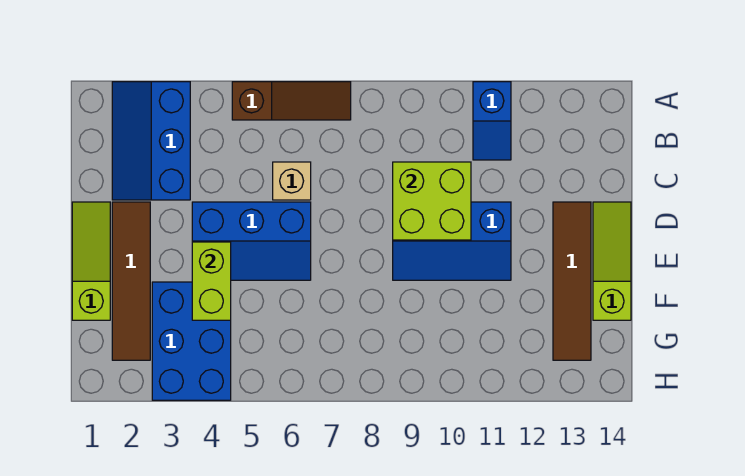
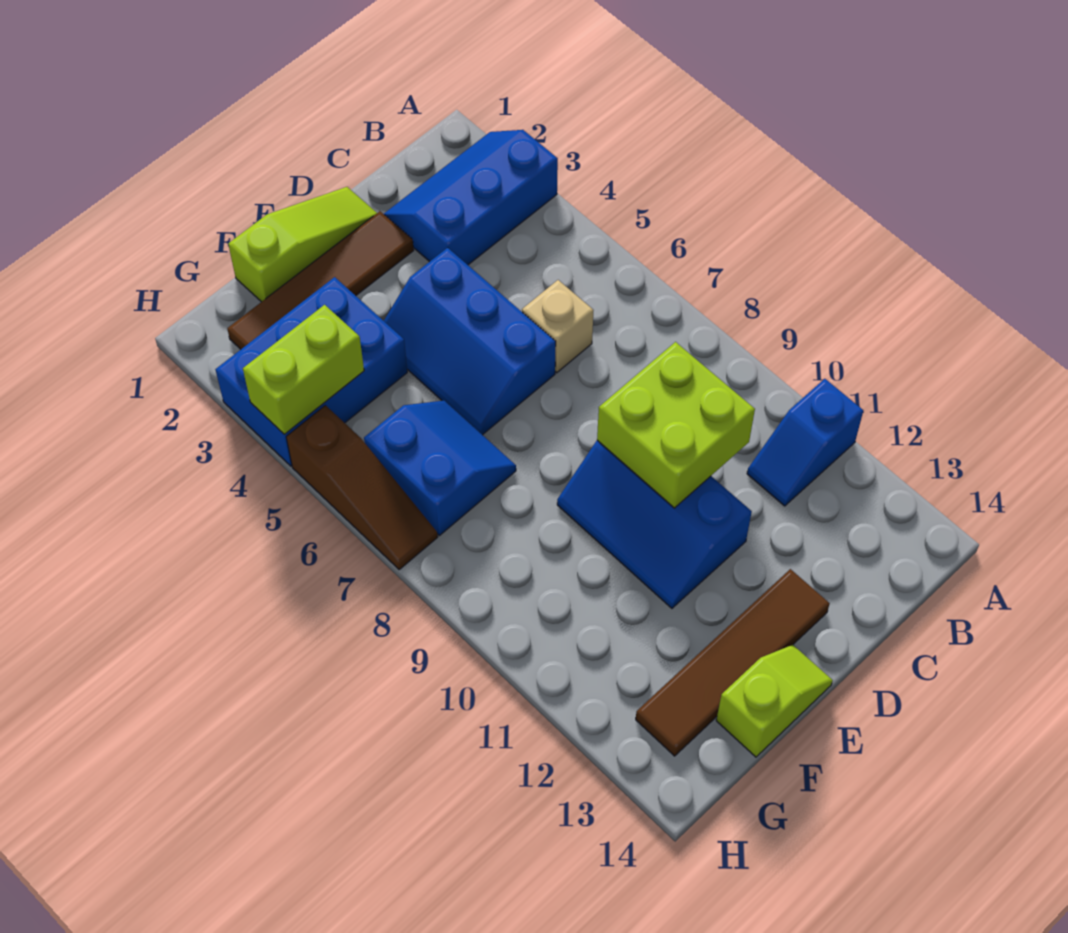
brown slope A5:A7 level 1 top 5 -> brown slope H5:H7 level 1 top 5
lime slope D14:F14 level 1 top F -> lime slope E14:F14 level 1 top F
lime brick E4:F4 level 2 -> lime brick G4:H4 level 2
none -> blue slope F6:G7 level 1 top G

